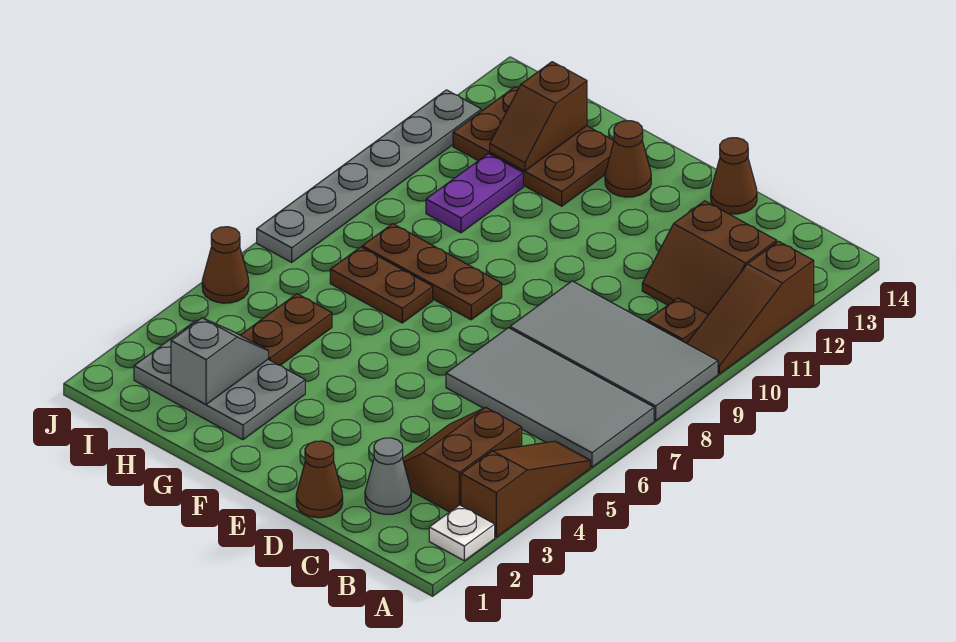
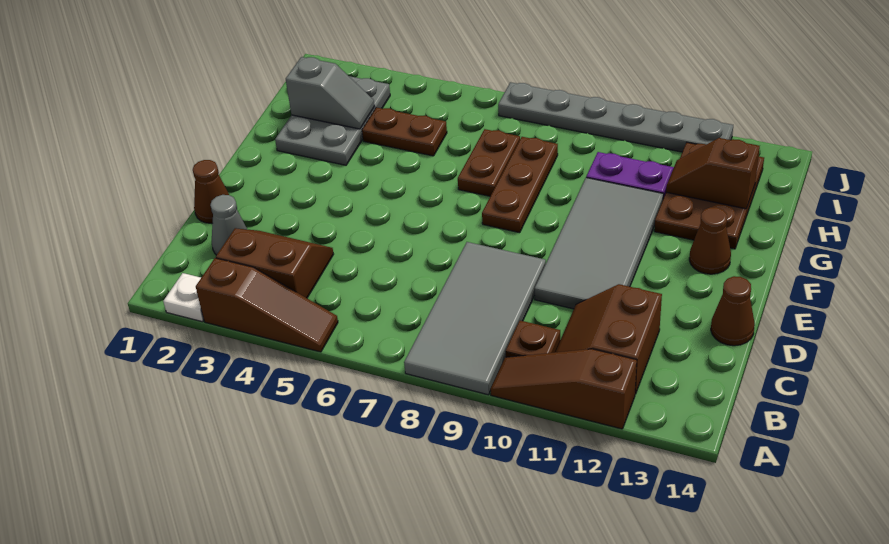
grey tile A6:D7 level 1 -> grey tile D10:G11 level 1
brown cone J5 level 1 -> none

